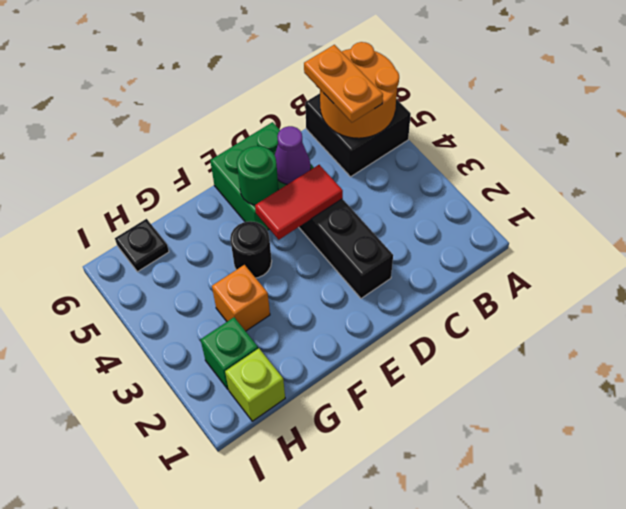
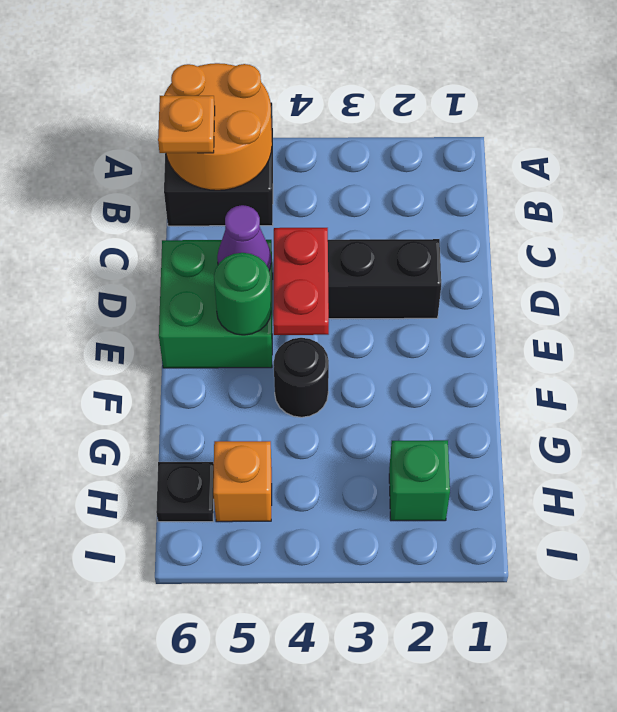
orange plate B5:B6 level 3 -> orange plate B6 level 3
red tile D4:E4 level 2 -> red plate D4:E4 level 2
orange brick G3 level 1 -> orange brick H5 level 1
lime brick H1 level 1 -> none

